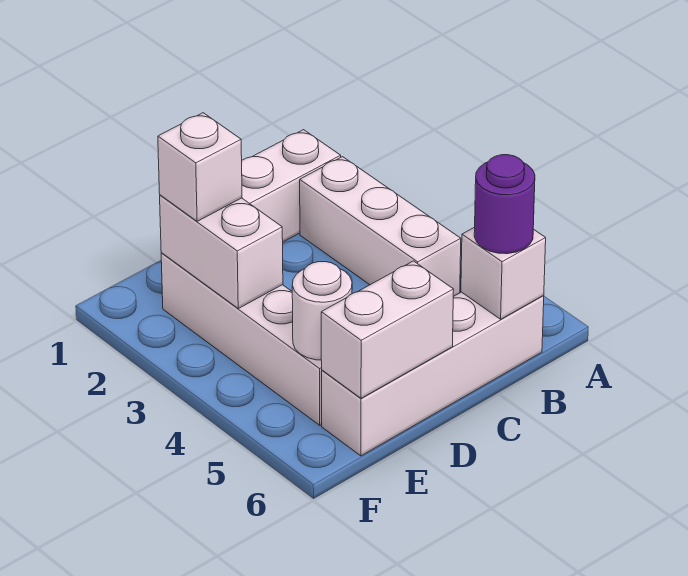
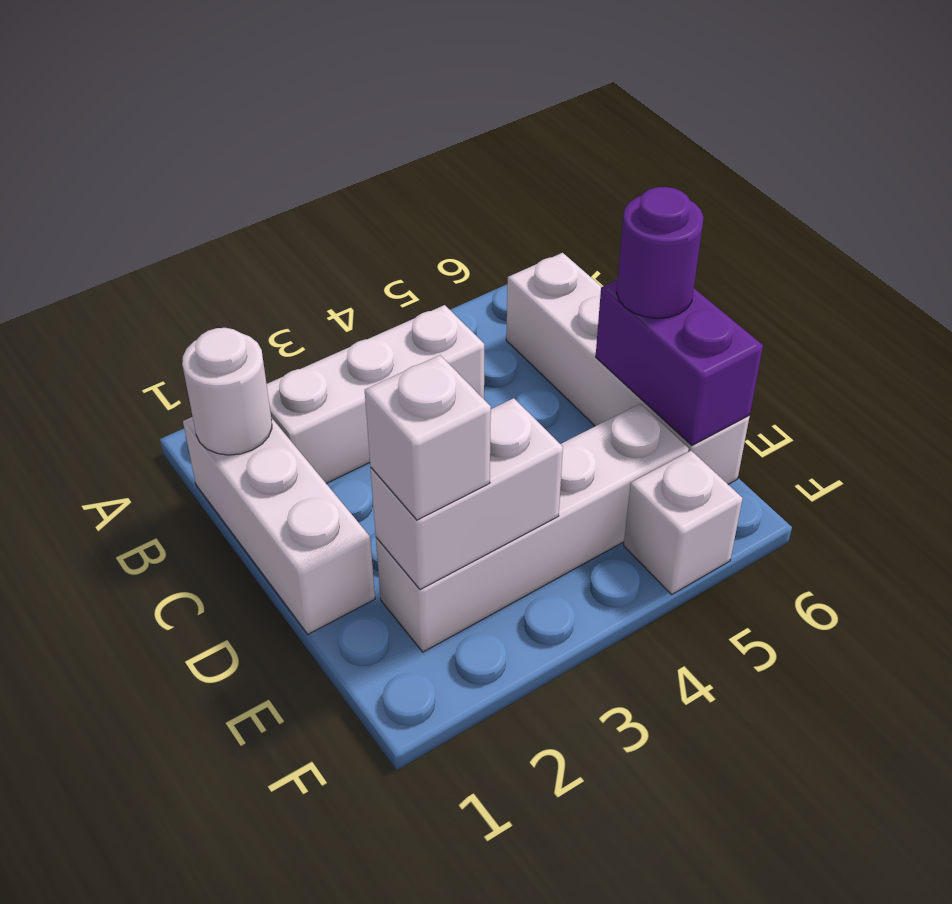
white brick B6 level 2 -> white brick F5 level 1
purple round brick B6 level 3 -> purple round brick D6 level 3
white brick D6:E6 level 2 -> purple brick D6:E6 level 2
white round brick E5 level 2 -> white round brick B1 level 2

